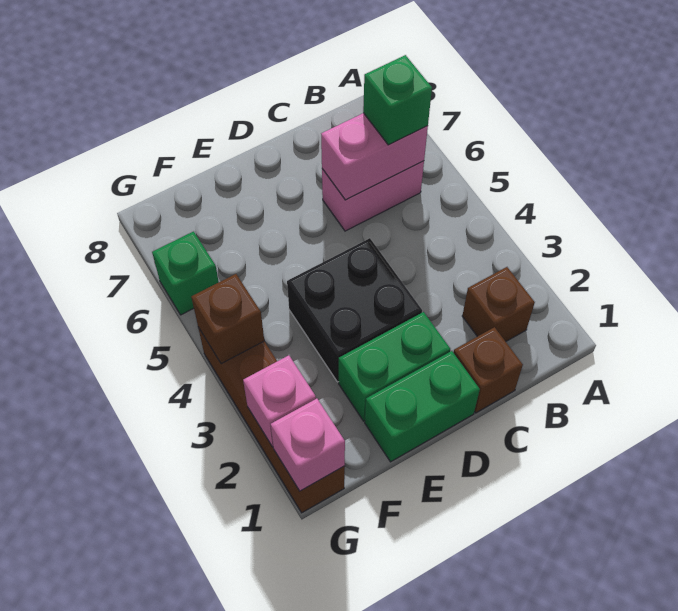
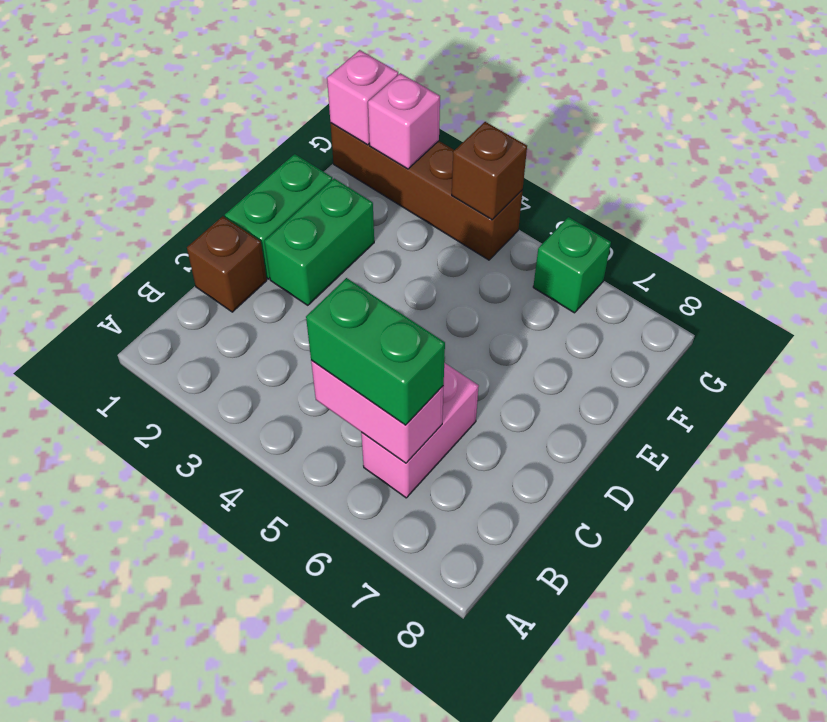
brown brick B2 level 1 -> none
pink brick B6:C6 level 2 -> pink brick B5:B6 level 2
green brick B6 level 3 -> green brick B5:B6 level 3
black brick D3:E4 level 1 -> none

